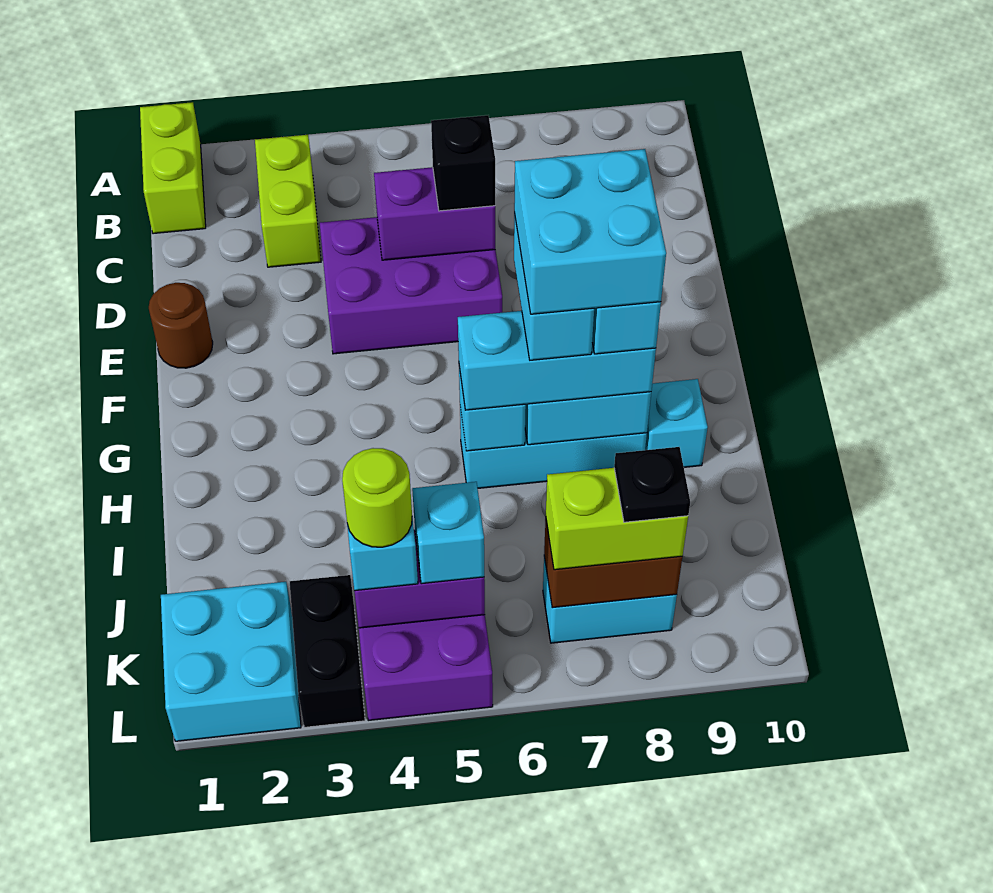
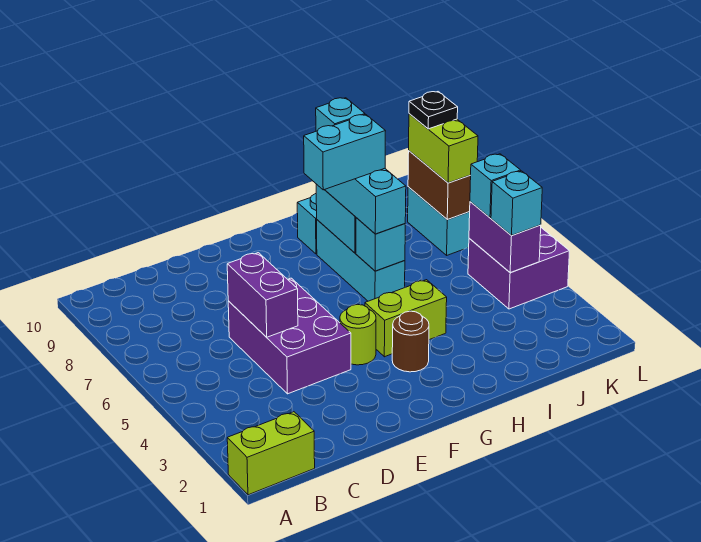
lime brick B3:C3 level 1 -> lime brick G4:H4 level 1
black brick D6 level 3 -> none
brown round brick E1 level 1 -> brown round brick G3 level 1
cyan brick G7:H8 level 5 -> none
cyan brick K1:L2 level 1 -> none
black brick K3:L3 level 1 -> none
lime round brick K4 level 4 -> lime round brick F4 level 1

